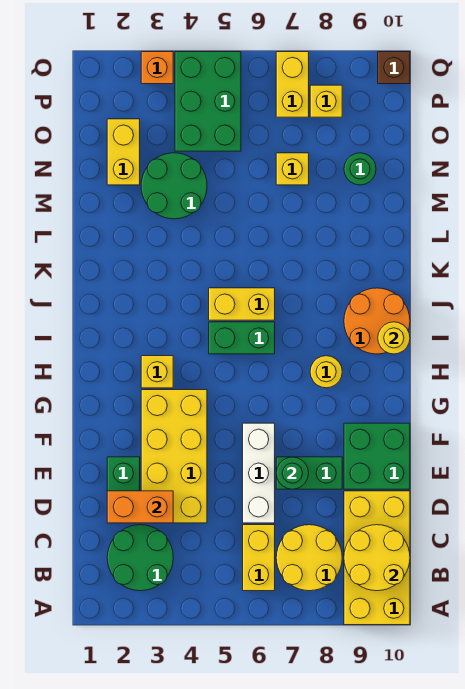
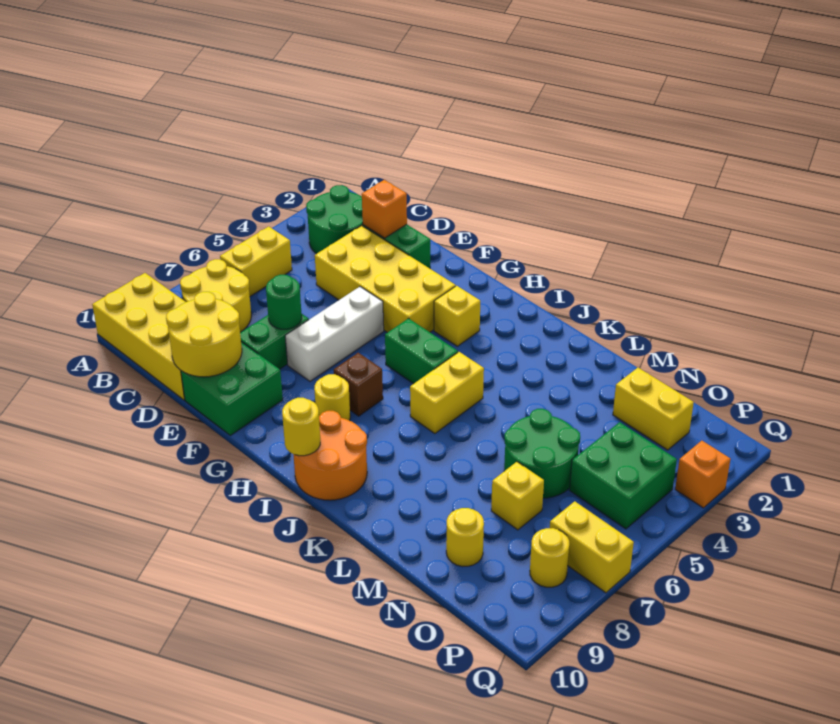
yellow brick B6:C6 level 1 -> yellow brick B5:B6 level 1
yellow round brick B9:C10 level 2 -> yellow round brick D9:E10 level 2
orange brick D2:D3 level 2 -> orange brick D2 level 2
white brick D6:F6 level 1 -> white brick F5:F7 level 1
green brick I5:I6 level 1 -> green brick H5:I5 level 1
green round brick M3:N4 level 1 -> green round brick M5:N6 level 1
green round brick N9 level 1 -> yellow round brick N9 level 1
green brick O4:Q5 level 1 -> green brick O4:P5 level 1
yellow brick P8 level 1 -> yellow round brick P8 level 1
brown brick Q10 level 1 -> brown brick H7 level 1

